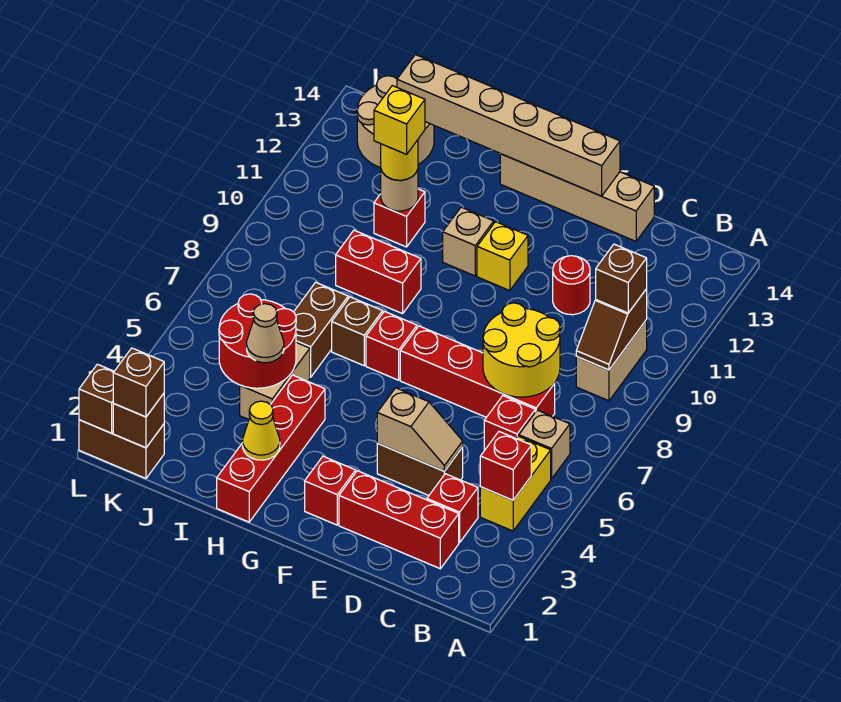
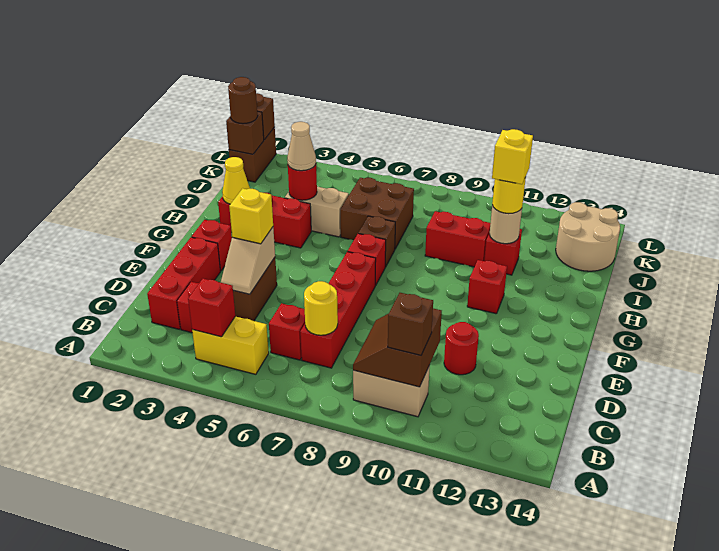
tan brick B6 level 1 -> none
brown slope B9:B10 level 2 top 10 -> brown slope B9:C10 level 2 top 10
yellow round brick C7:D8 level 2 -> yellow round brick C7 level 2
tan brick D14:G14 level 1 -> none
tan brick E14:J14 level 2 -> none
yellow brick F11 level 1 -> yellow brick E4 level 3
tan brick G11 level 1 -> red brick G11 level 1
red brick H1:H4 level 1 -> red brick H2:H4 level 1
red brick H9:I9 level 1 -> red brick I9:I10 level 1
red round brick I4:J5 level 2 -> red round brick I4 level 2
brown brick I6:I7 level 1 -> brown brick I6:J7 level 1
brown brick K1 level 3 -> brown round brick K1 level 3

